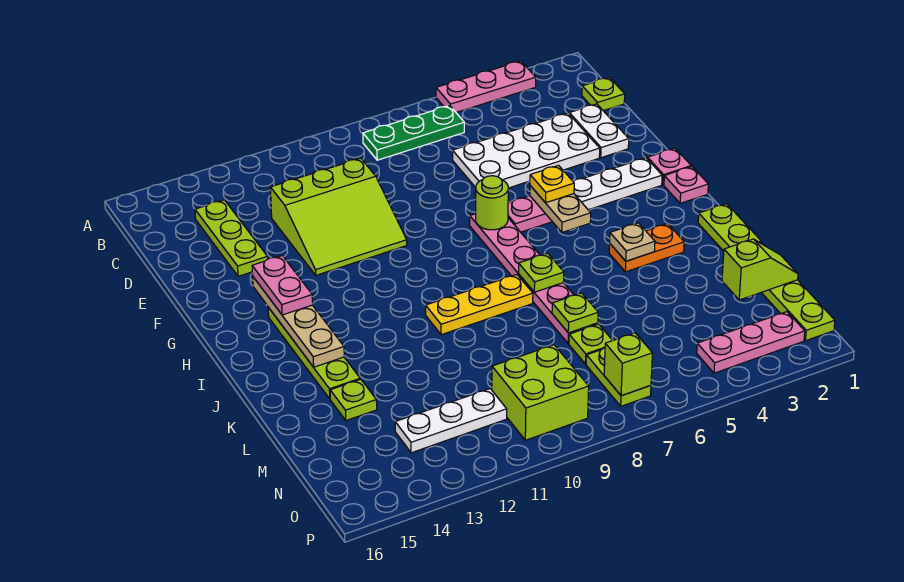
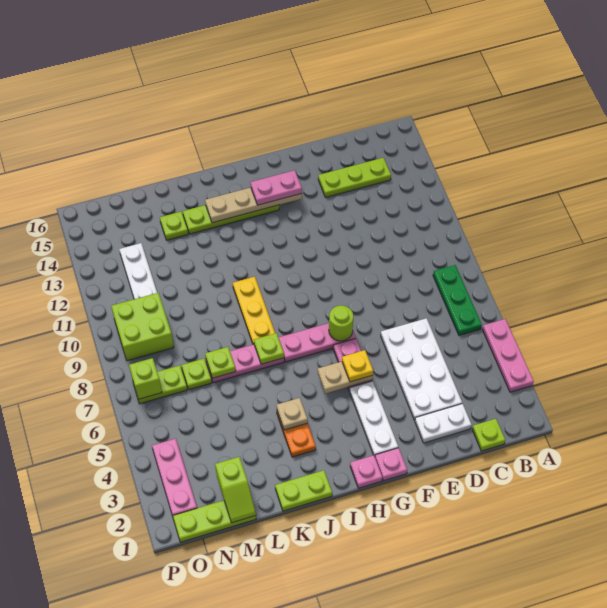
lime slope D10:F12 level 1 top D -> none

